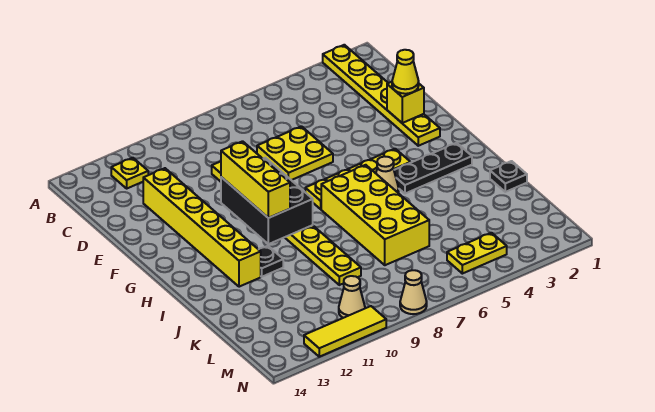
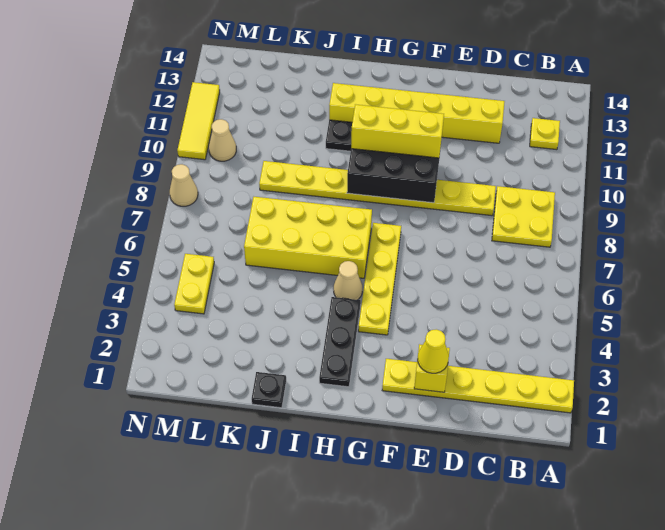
yellow plate D6:E7 level 1 -> yellow plate B8:C9 level 1

